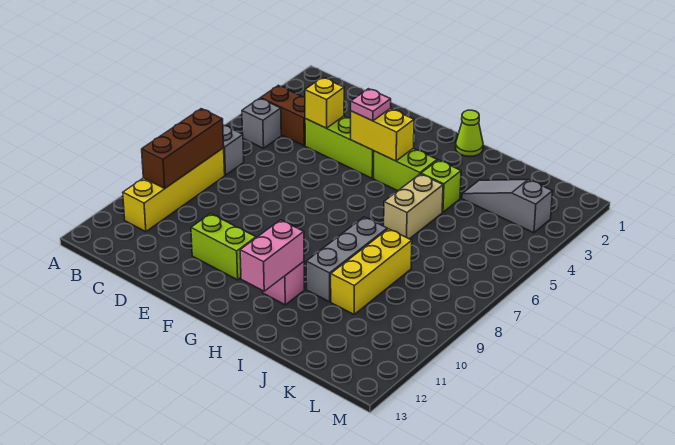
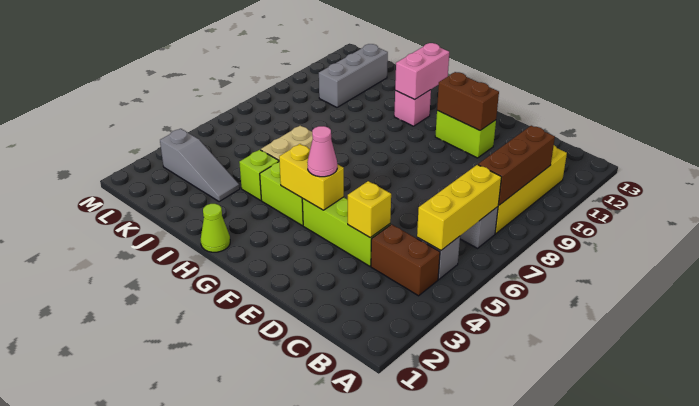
none -> brown brick E11:F11 level 2
pink plate F4 level 3 -> pink cone F4 level 3
grey brick I8:I10 level 1 -> grey brick K10:K12 level 1
yellow brick J8:J10 level 1 -> yellow brick B5:B7 level 2

